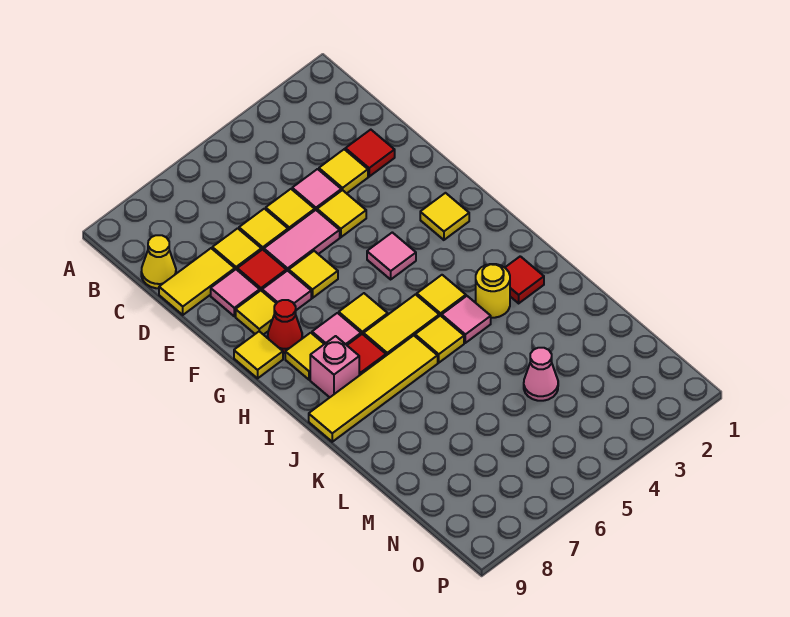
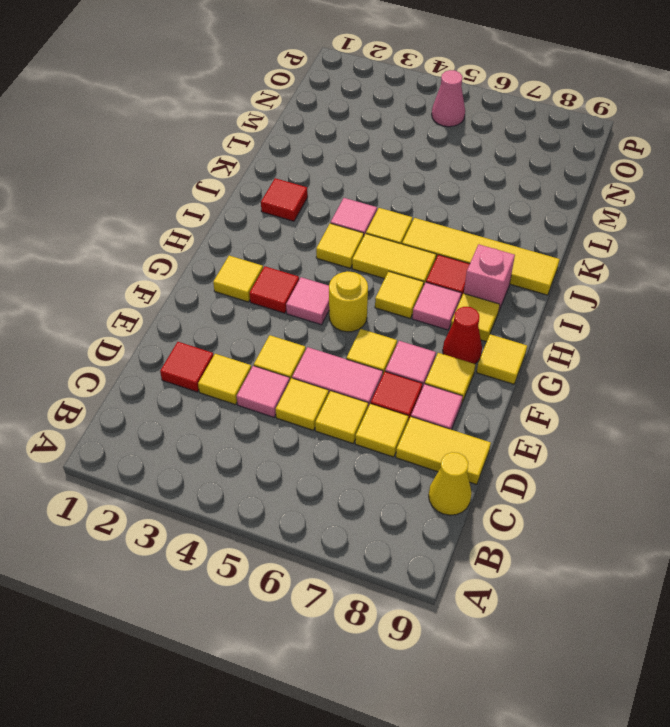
none -> red tile G3 level 1
yellow round brick J3 level 1 -> yellow round brick G5 level 1
pink cone M4 level 1 -> pink cone O5 level 1

